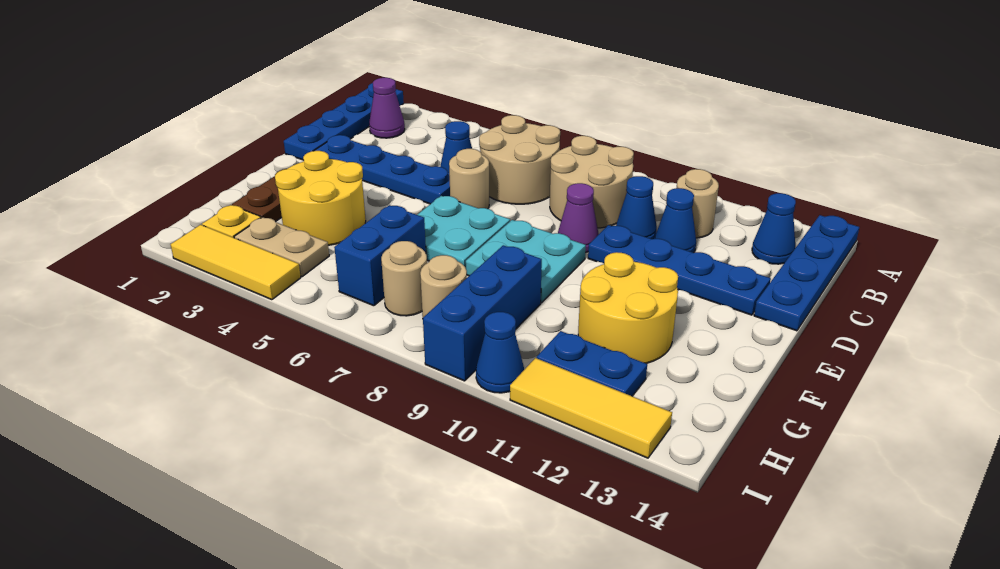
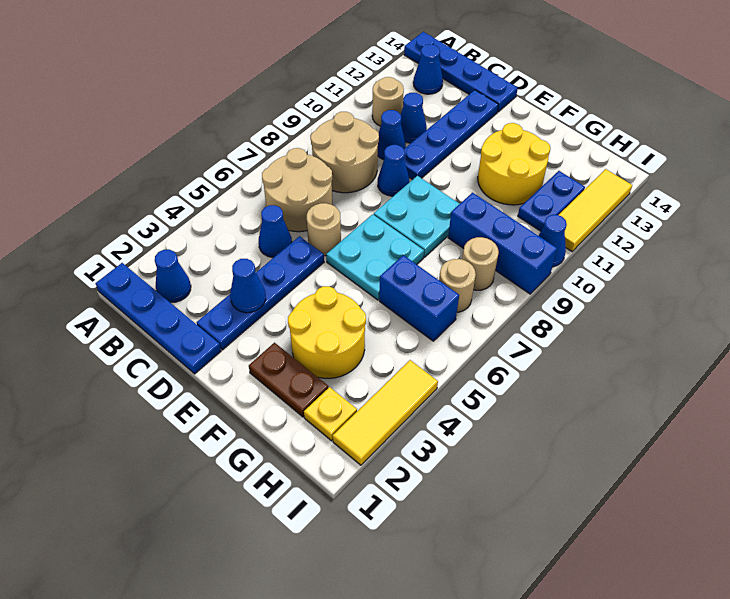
purple cone B2 level 1 -> blue cone B2 level 1
none -> blue cone D3 level 2
purple cone D9 level 1 -> blue cone D9 level 1
tan plate H3:H4 level 1 -> none

